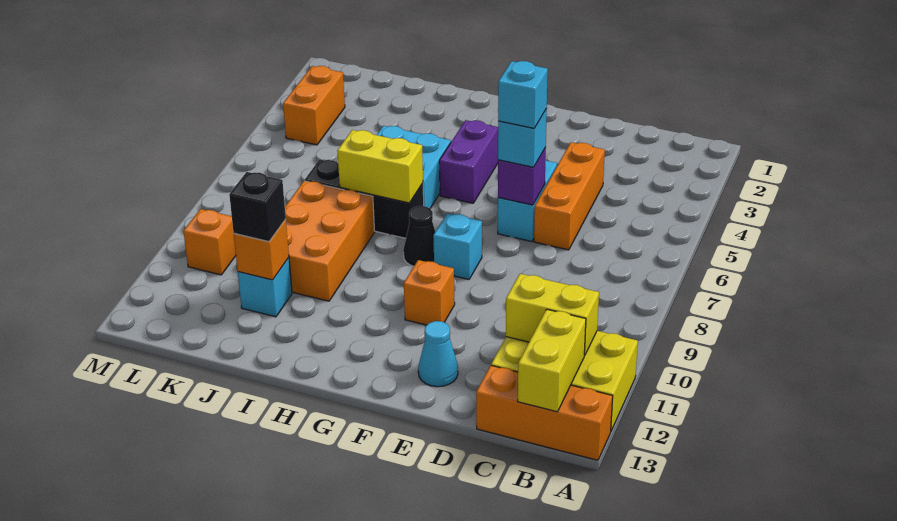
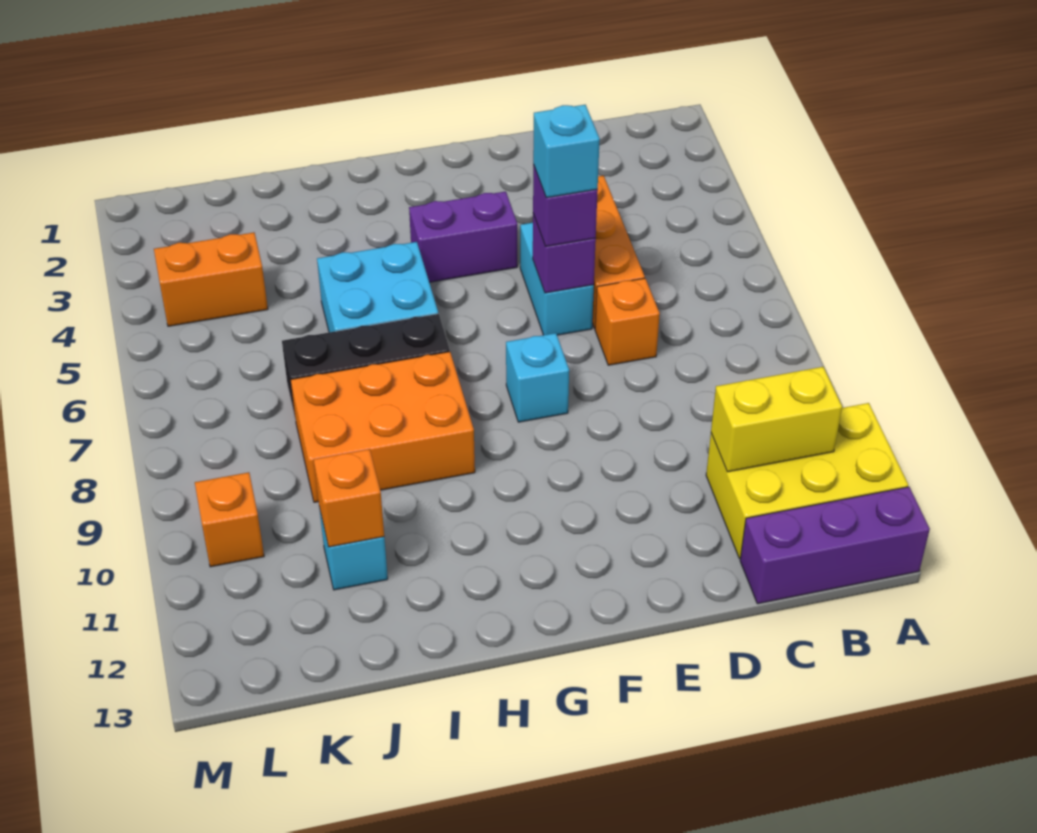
orange brick A13:C13 level 1 -> purple brick A13:C13 level 1
yellow brick B12:B13 level 2 -> none
cyan brick E6 level 3 -> purple brick E6 level 3
cyan cone E12 level 1 -> none
orange brick F10 level 1 -> orange brick D7 level 1
purple brick G4:G5 level 1 -> purple brick F4:G4 level 1
black cone G8 level 1 -> none
yellow brick H7:I7 level 2 -> none
orange brick I8:J10 level 1 -> orange brick H8:J9 level 1
black brick J11 level 3 -> none
orange brick L3:L4 level 1 -> orange brick K4:L4 level 1

